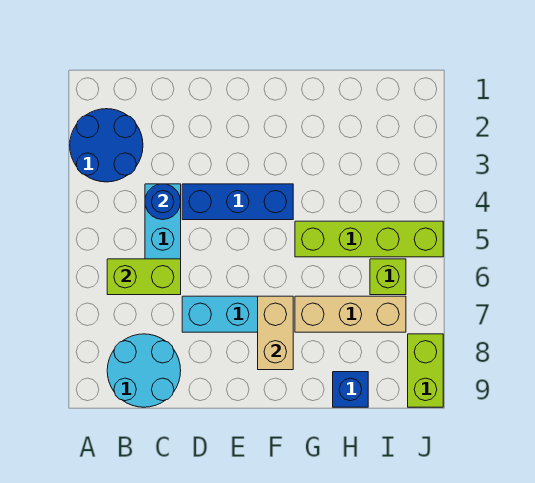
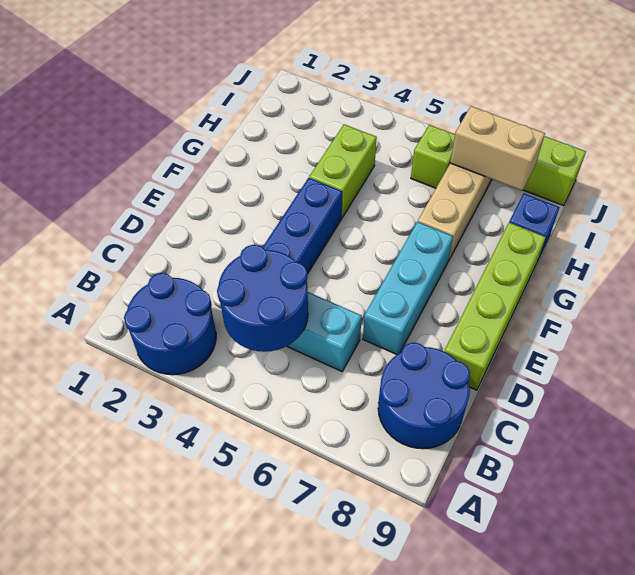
lime brick B6:C6 level 2 -> lime brick G4:H4 level 1
cyan round brick B8:C9 level 1 -> blue round brick B8:C9 level 1
blue round brick C4 level 2 -> blue round brick B4:C5 level 2
tan brick F7:F8 level 2 -> tan brick I7:I8 level 2
lime brick G5:J5 level 1 -> lime brick D9:G9 level 1

